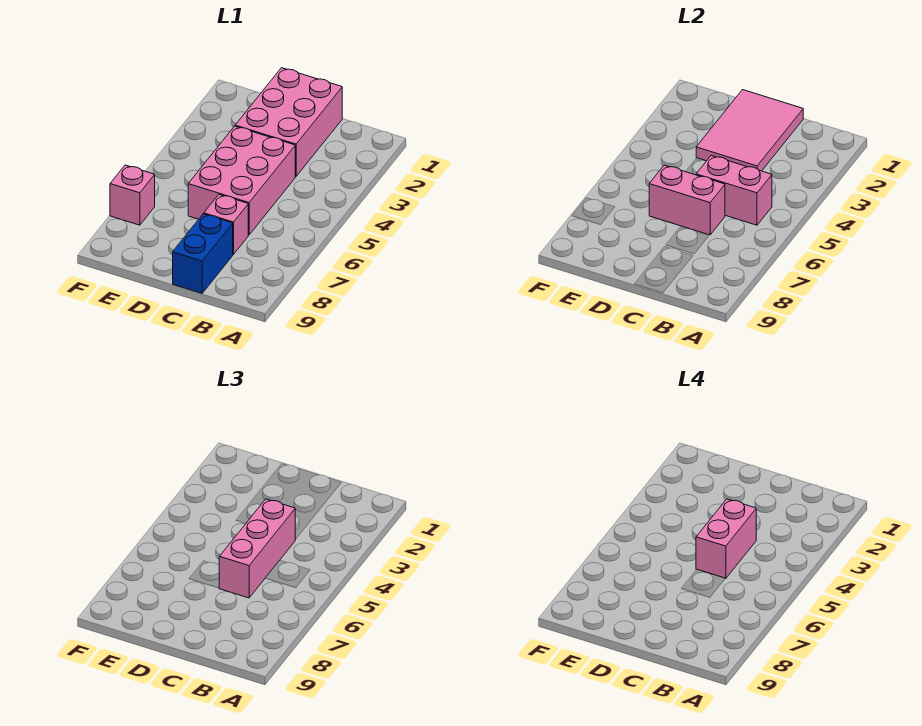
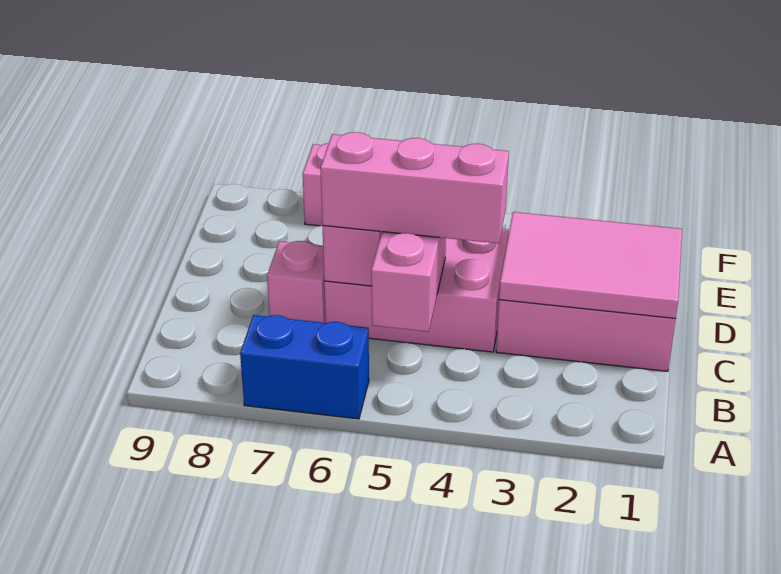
pink brick C4:C5 level 4 -> none
blue brick C8:C9 level 1 -> blue brick A6:A7 level 1

